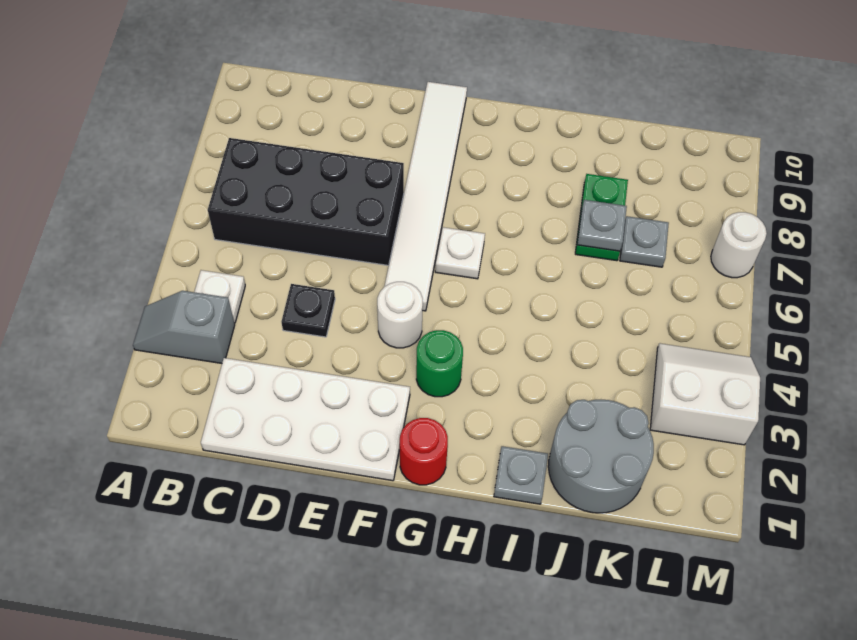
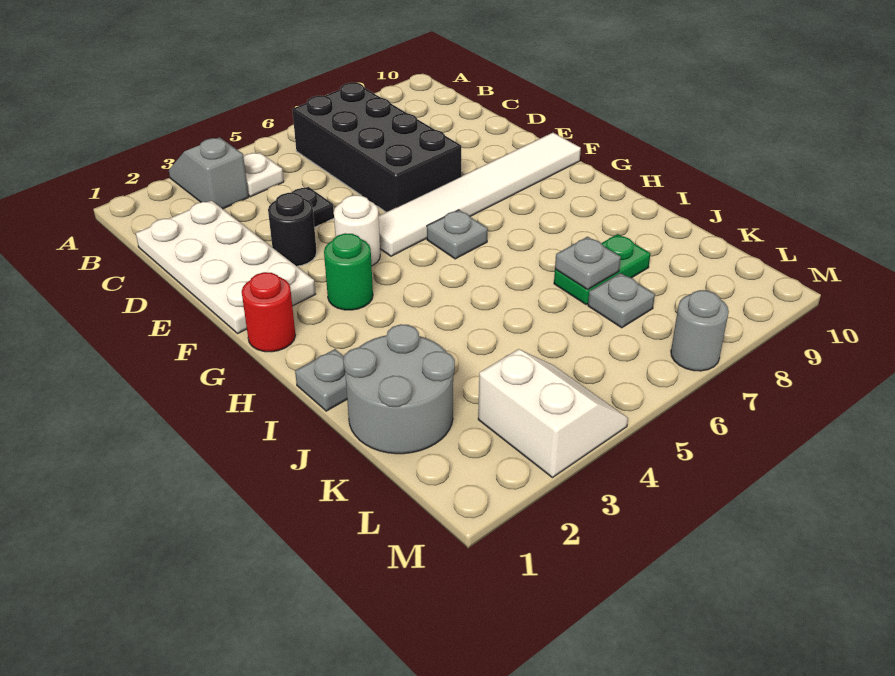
none -> black round brick E3 level 1
white plate G6 level 1 -> grey plate G6 level 1
white round brick M7 level 1 -> grey round brick M7 level 1

